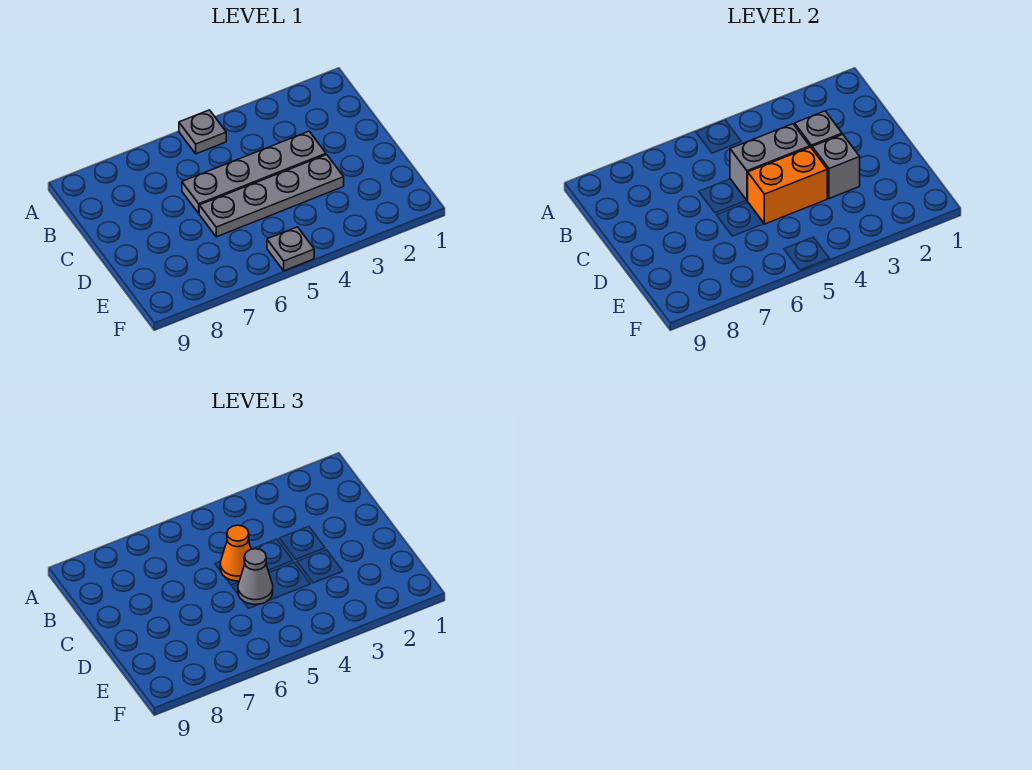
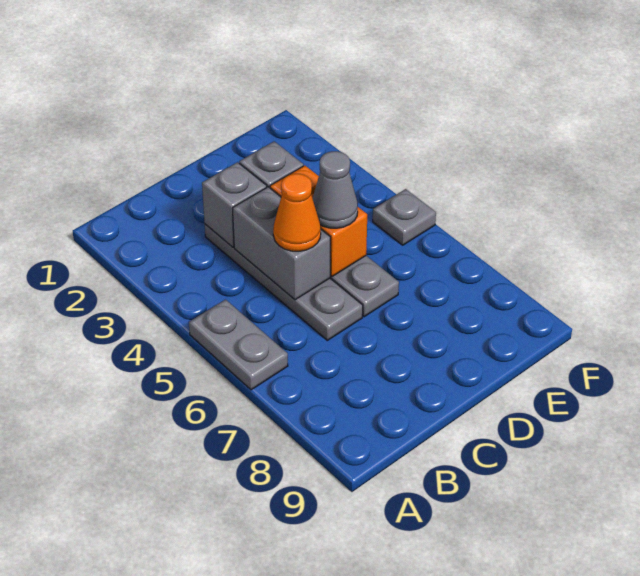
grey plate A5 level 1 -> grey plate A5:A6 level 1

